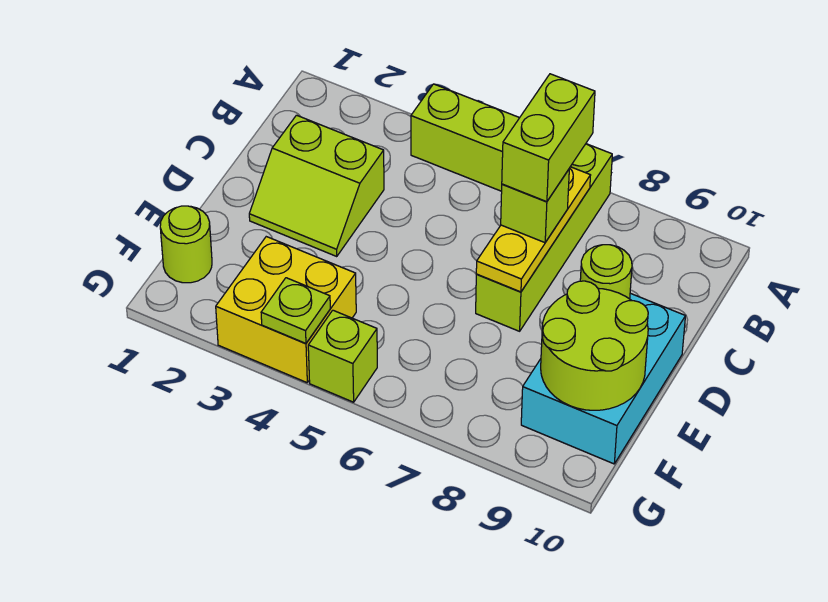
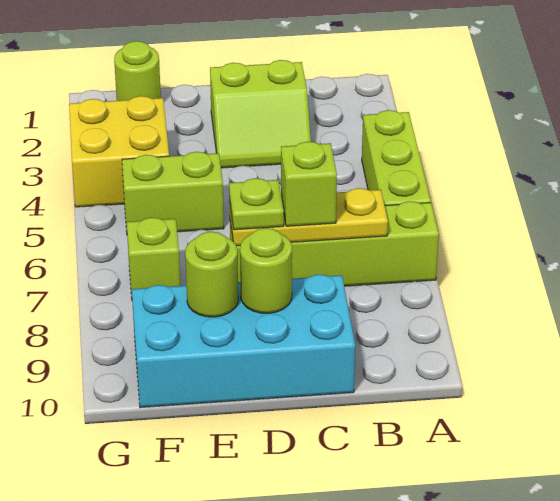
lime brick B7:C7 level 4 -> lime brick E5:F5 level 1
lime slope C2:D3 level 1 top C -> lime slope C2:D3 level 1 top 2
cyan brick D9:F10 level 1 -> cyan brick C9:F10 level 1
lime round brick E9:F10 level 2 -> lime round brick E9 level 2
lime plate G4 level 2 -> lime plate D7 level 3
lime brick G5 level 1 -> lime brick F7 level 1

